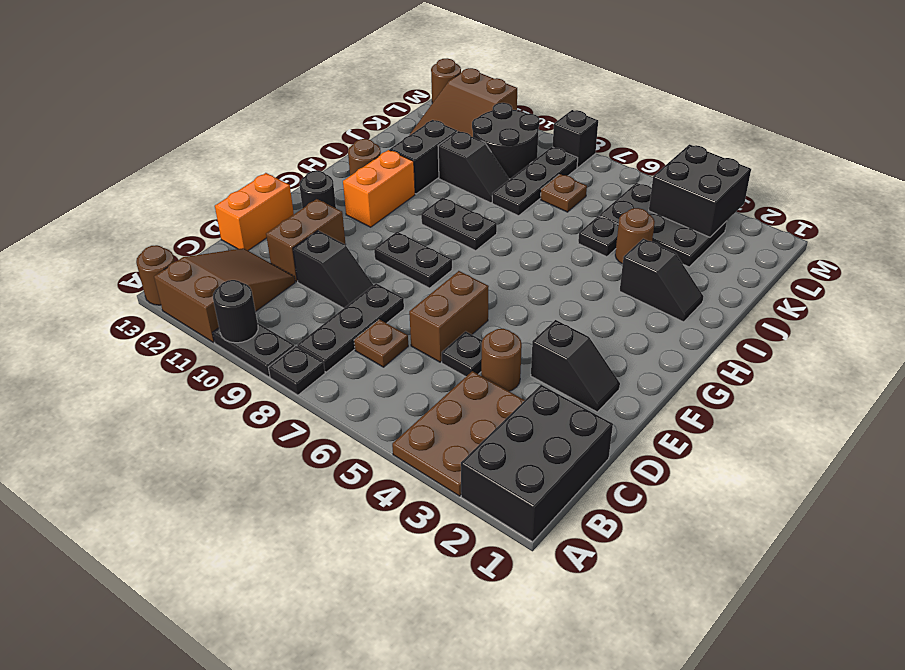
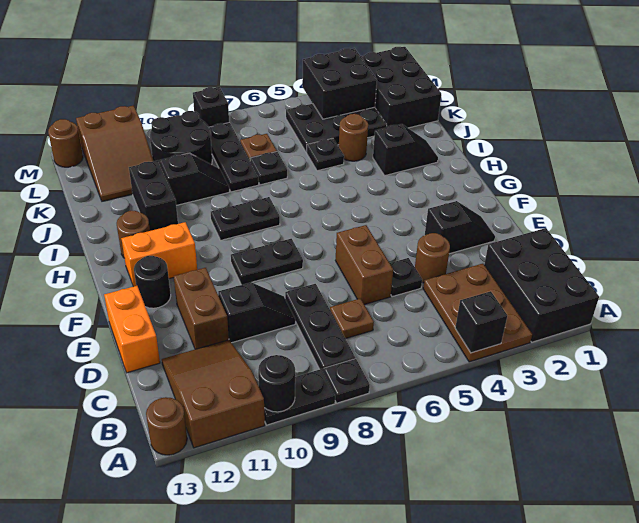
none -> black brick A4 level 2
orange brick G11:H11 level 1 -> orange brick G11:G12 level 1
none -> black plate J7 level 1
none -> black brick K1:M2 level 1

